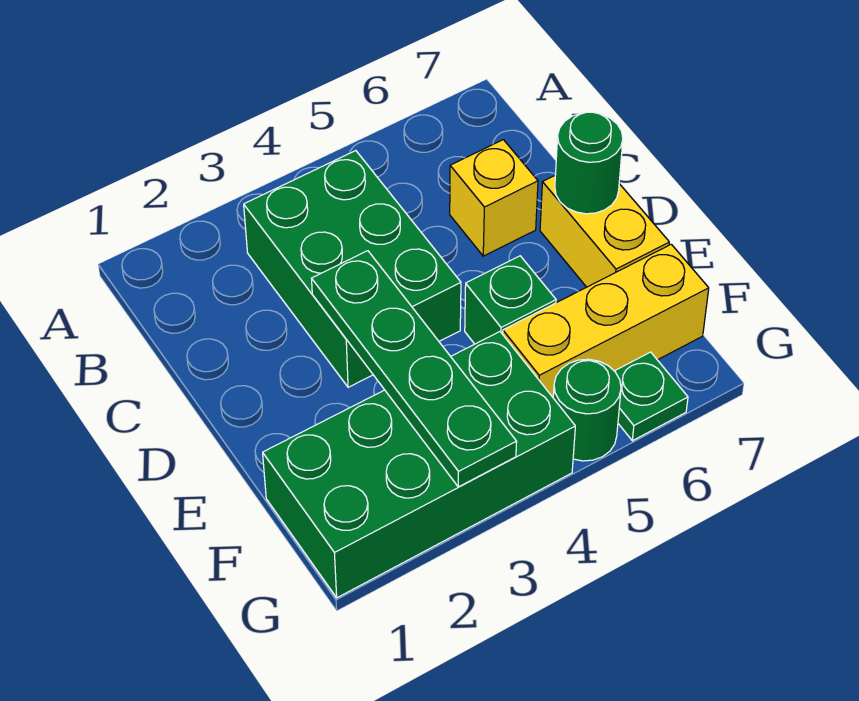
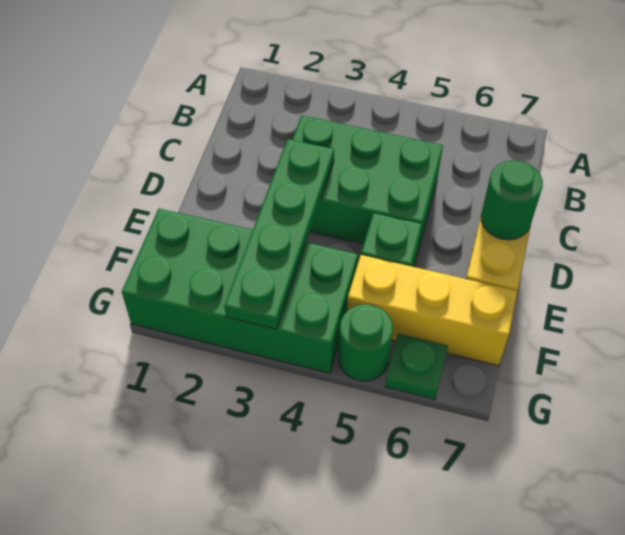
green brick B3:D4 level 1 -> green brick C3:D5 level 1
yellow brick C6 level 1 -> none

